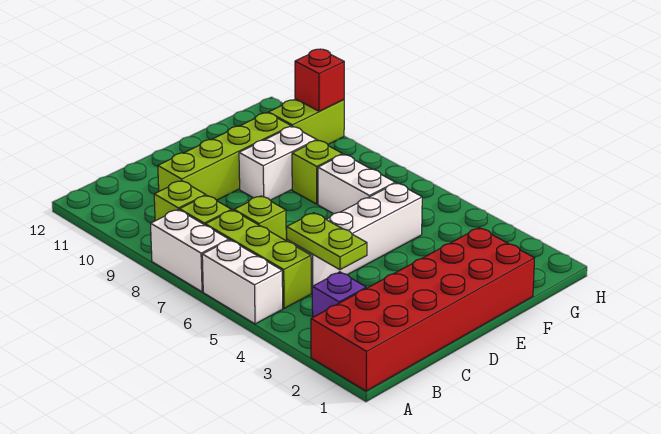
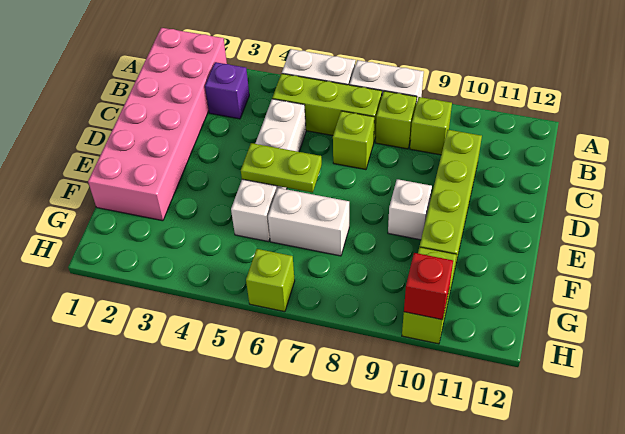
red brick A1:F2 level 1 -> pink brick A1:F2 level 1
lime plate C4:C5 level 2 -> lime plate E5:E6 level 2
white brick E9:F9 level 1 -> white brick E9 level 1
lime brick F8 level 1 -> lime brick H6 level 1

